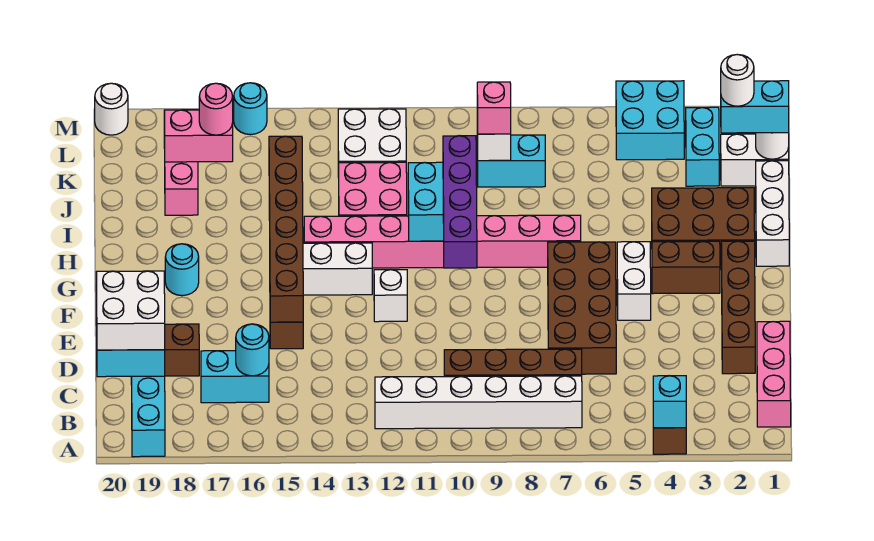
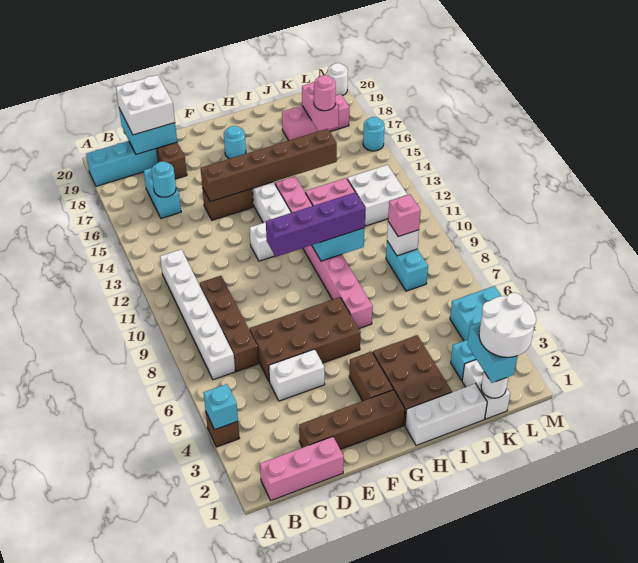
white brick F5:G5 level 1 -> white brick D5:E5 level 1
white round brick K2 level 4 -> white round brick K1:L2 level 4

